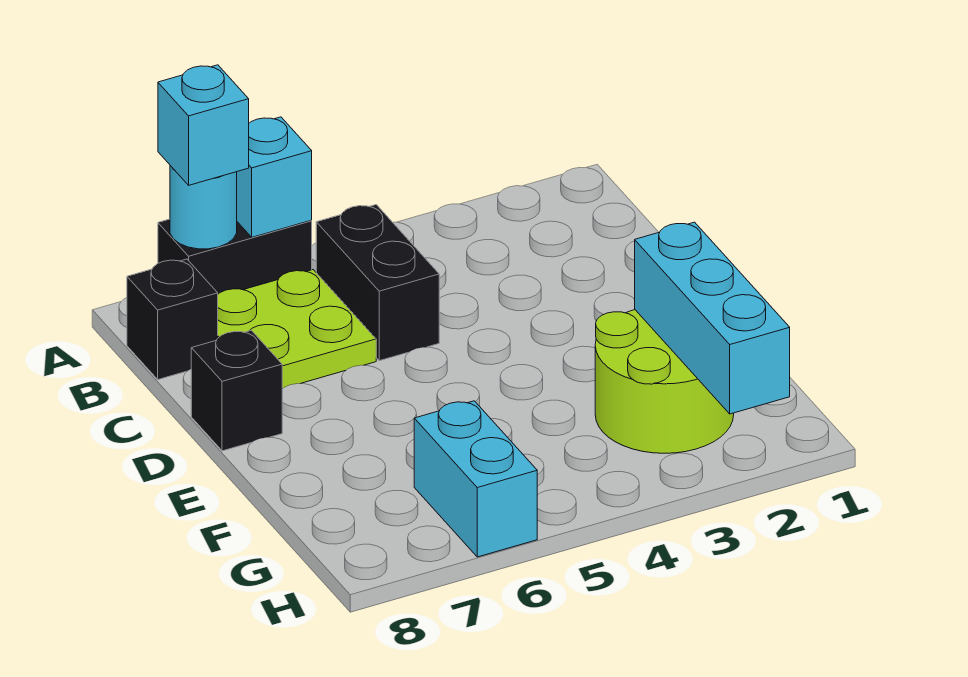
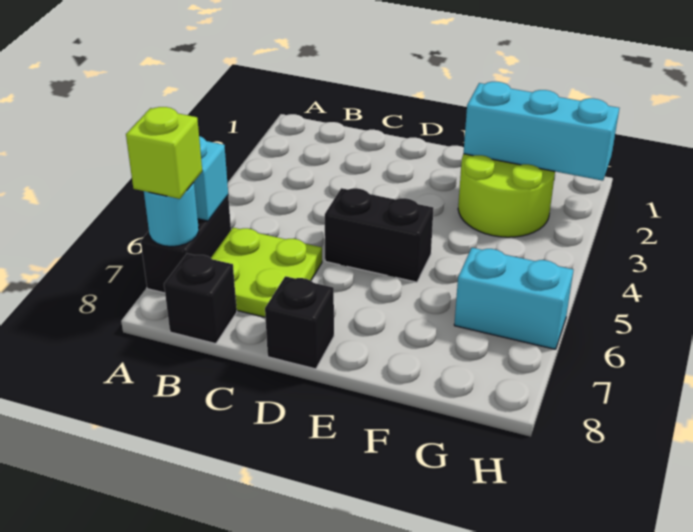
cyan brick A7 level 3 -> lime brick A7 level 3
black brick B5:C5 level 1 -> black brick D5:E5 level 1

